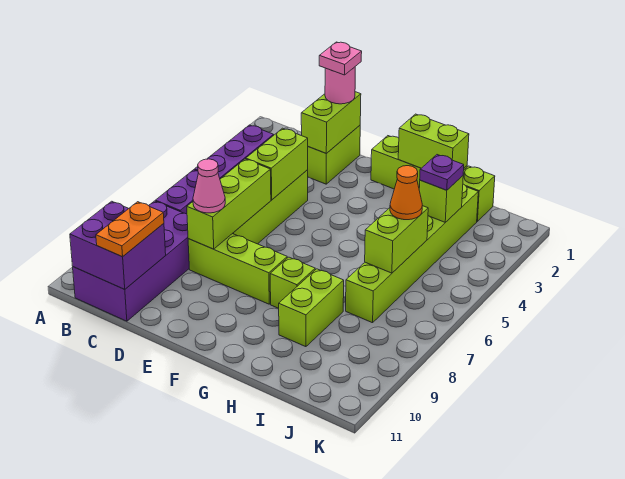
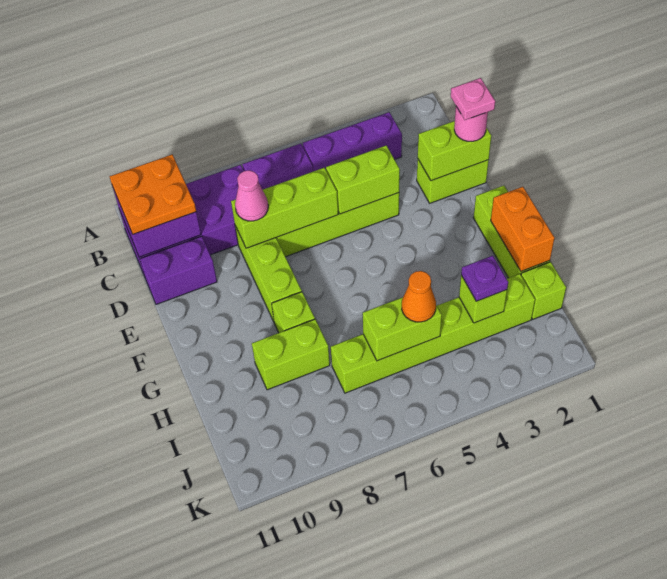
orange plate C10:C11 level 3 -> orange plate B10:C11 level 3
none -> purple brick D10:D11 level 1
lime brick G1:H1 level 2 -> orange brick G1:H1 level 2

